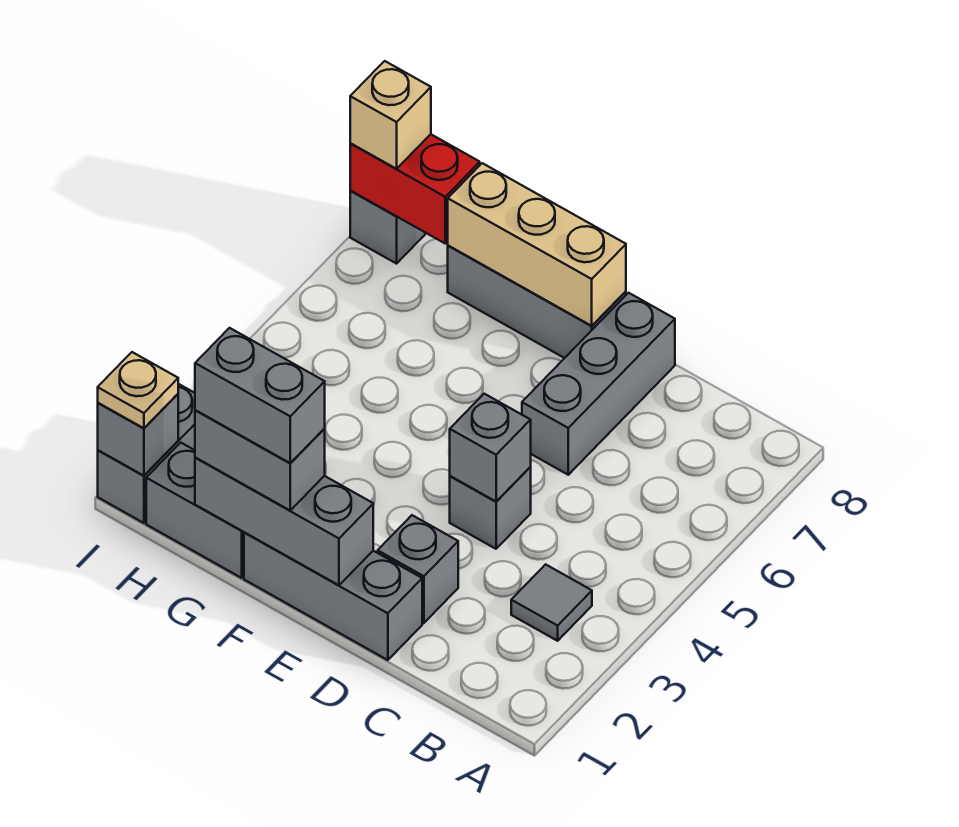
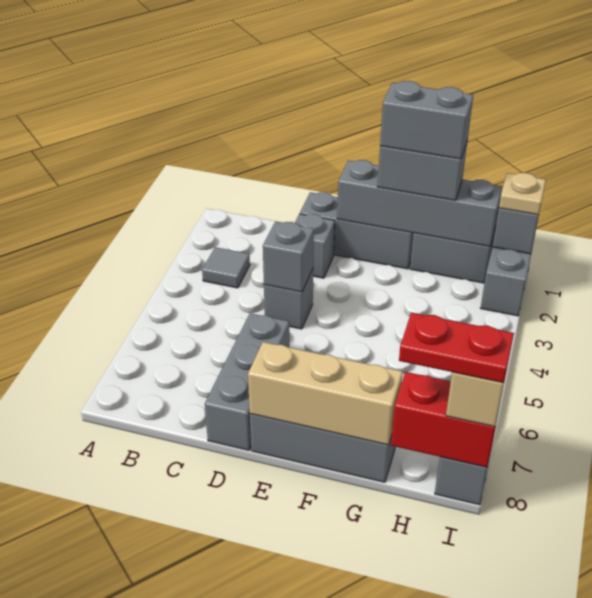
grey brick E1:G1 level 2 -> grey brick E1:H1 level 2
none -> red plate H8:I8 level 4

